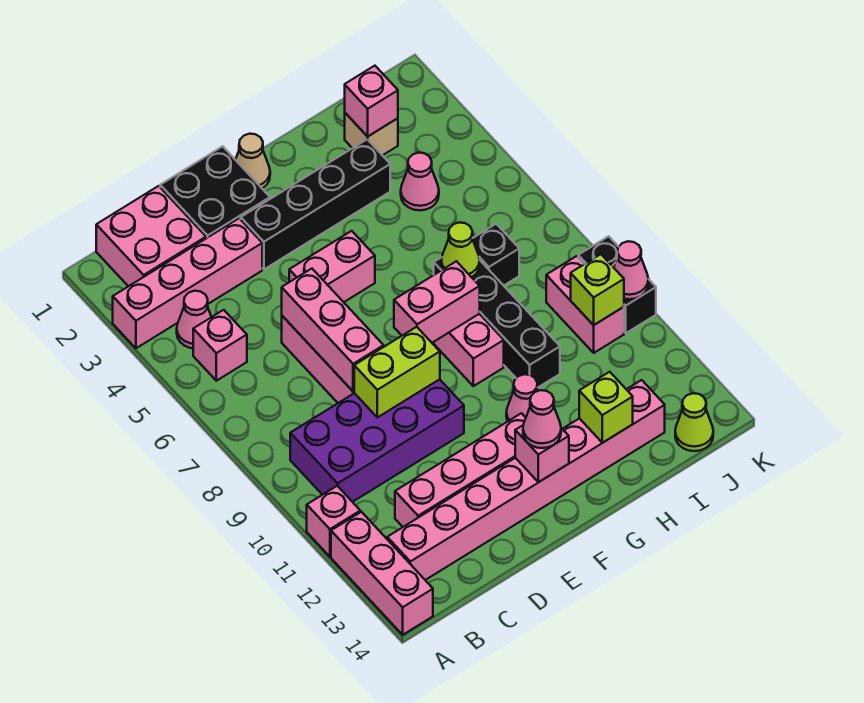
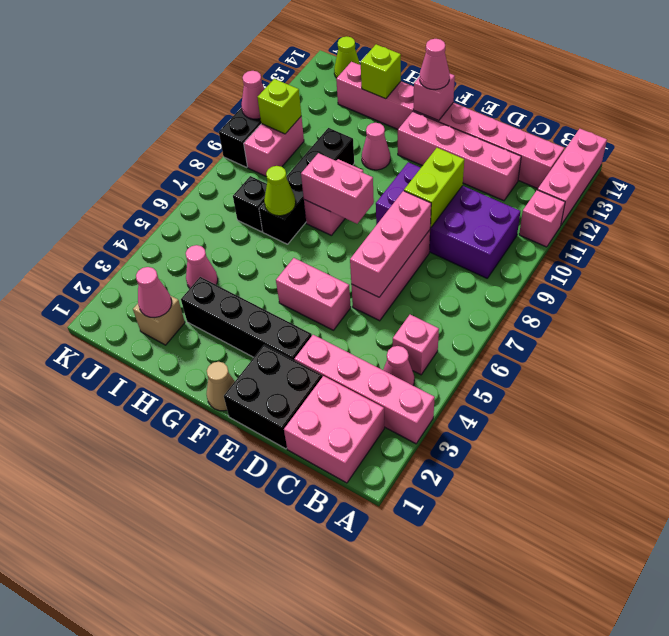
lime brick D9:E9 level 2 -> lime brick D9:D10 level 2
pink brick I2 level 2 -> pink cone I2 level 2

